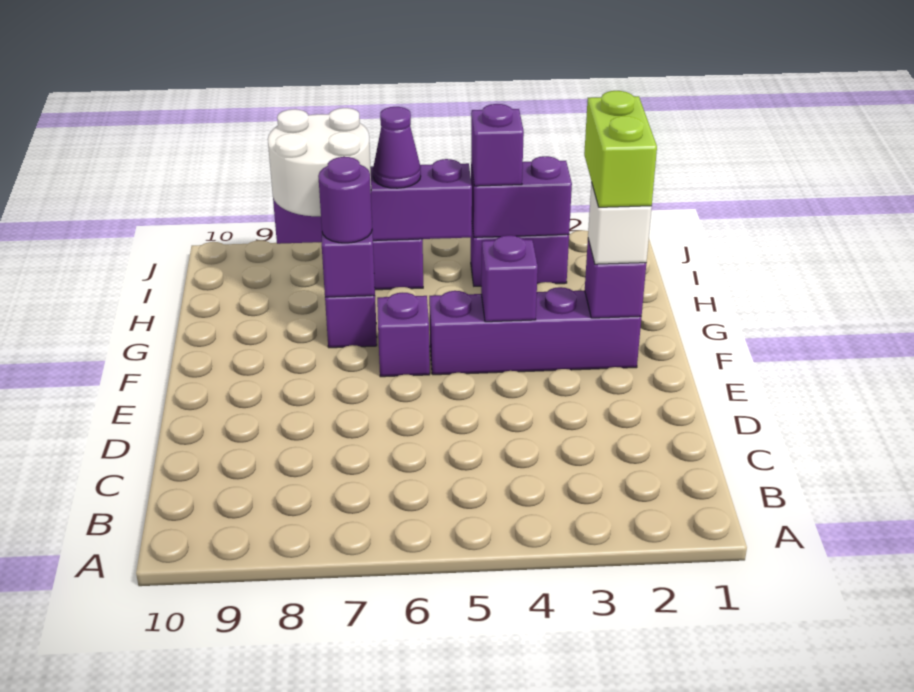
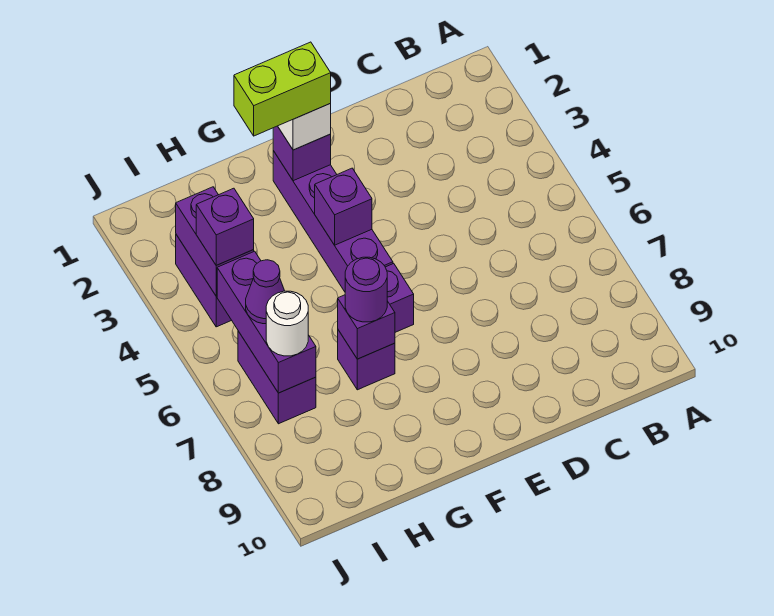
white round brick H7:I8 level 3 -> white round brick I7 level 3
purple brick I5:I8 level 2 -> purple brick I5:I7 level 2

